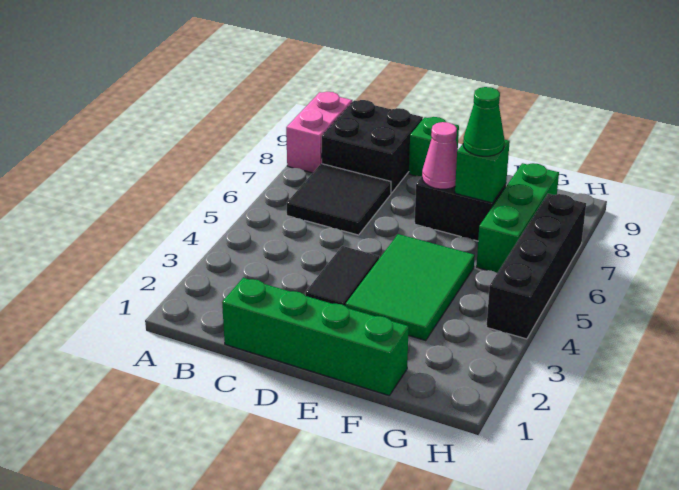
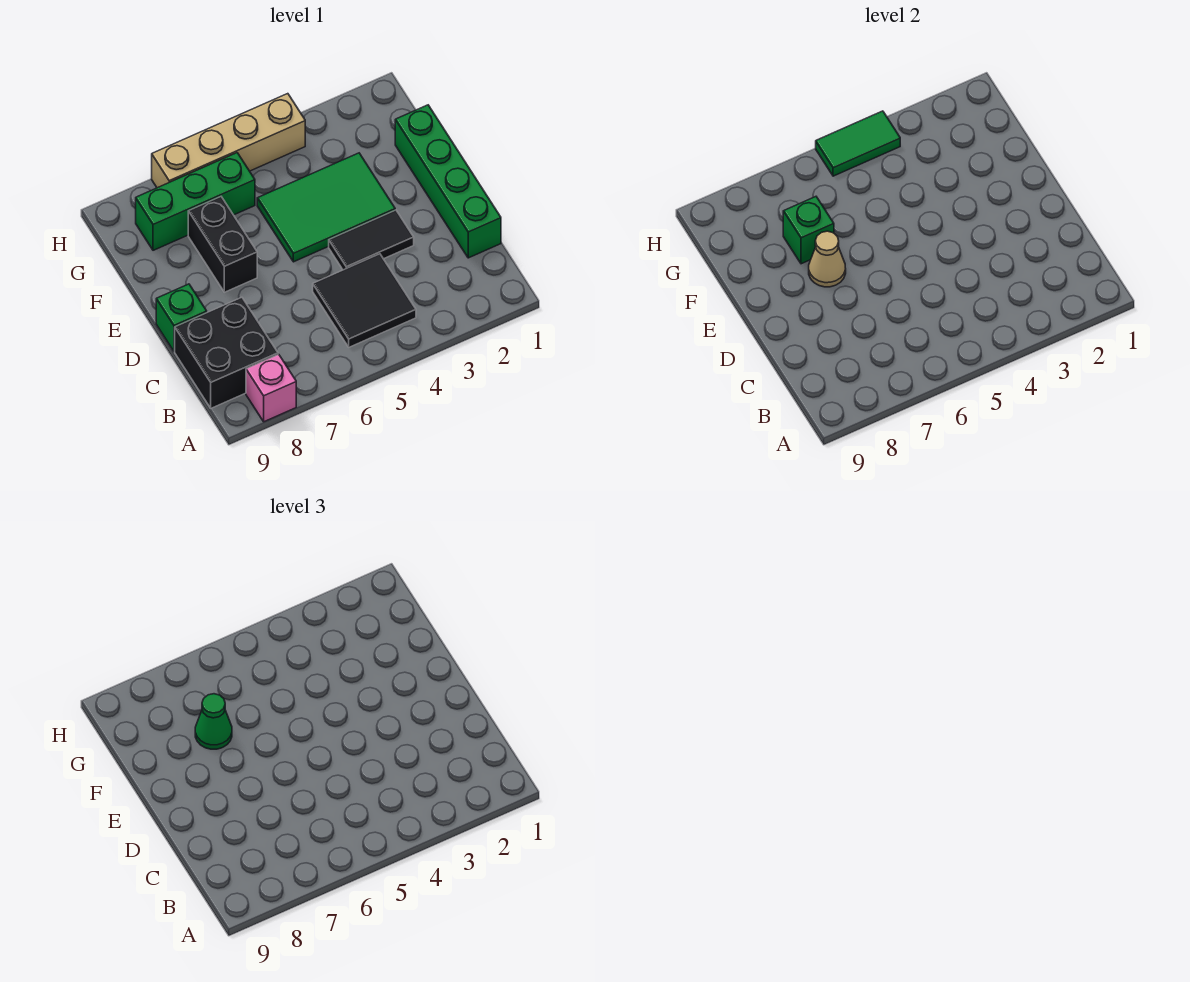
pink brick A8:A9 level 1 -> pink brick A8 level 1
black tile B6:C7 level 1 -> black tile B4:C5 level 1
pink cone E7 level 2 -> tan cone E7 level 2
black brick H4:H7 level 1 -> tan brick H4:H7 level 1
none -> green tile H4:H5 level 2

